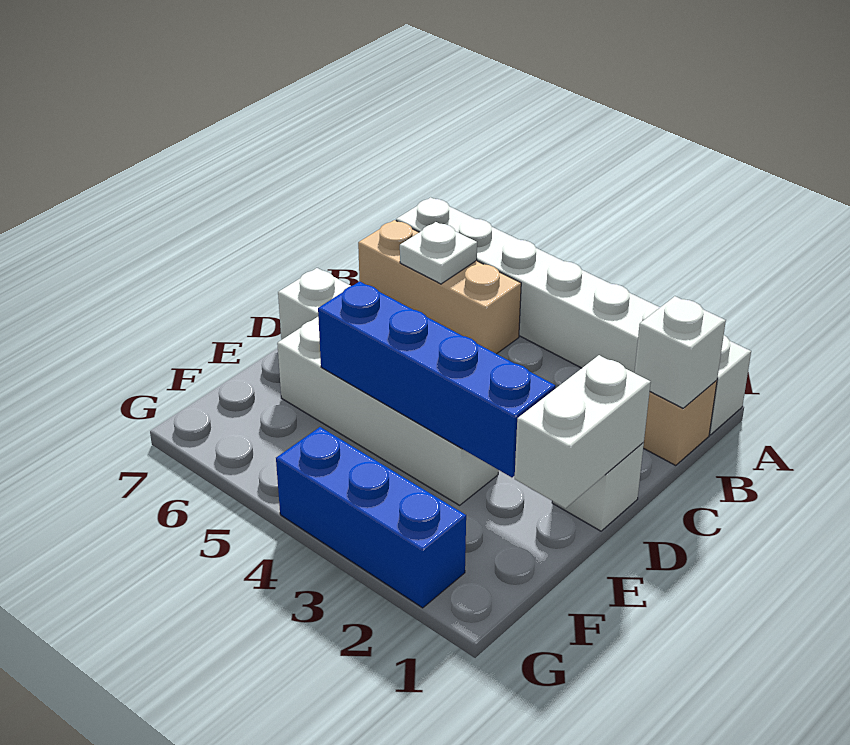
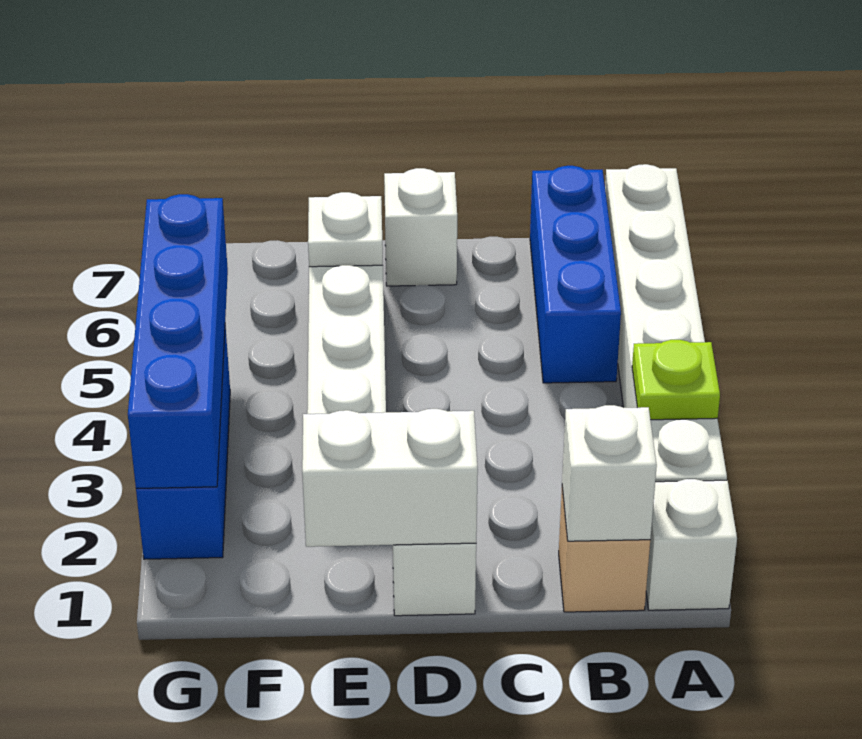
none -> lime plate A3 level 2
tan brick B5:B7 level 1 -> blue brick B5:B7 level 1
white plate B6 level 2 -> white plate E6 level 2
blue brick E2:E5 level 2 -> blue brick G2:G5 level 2

